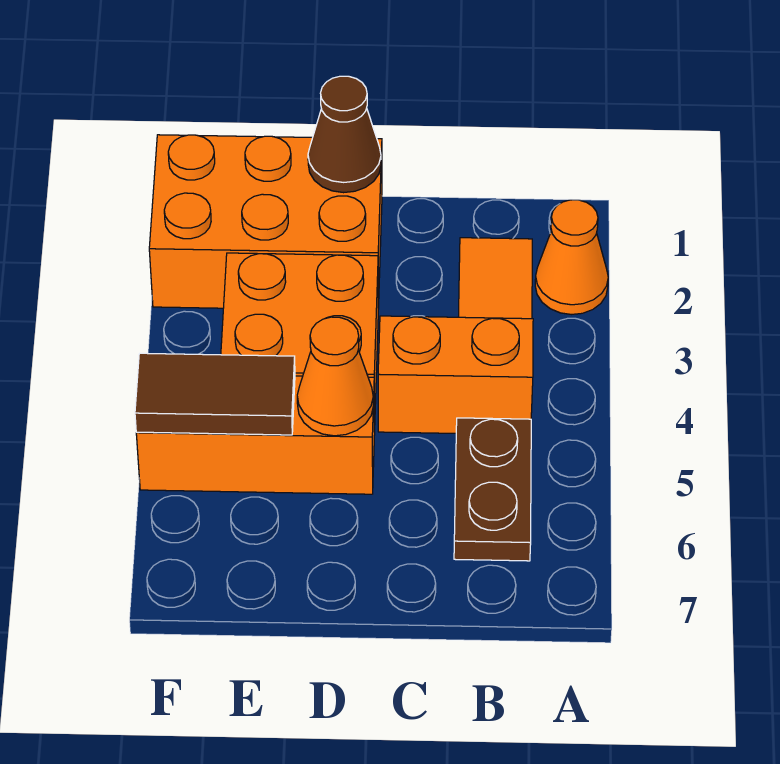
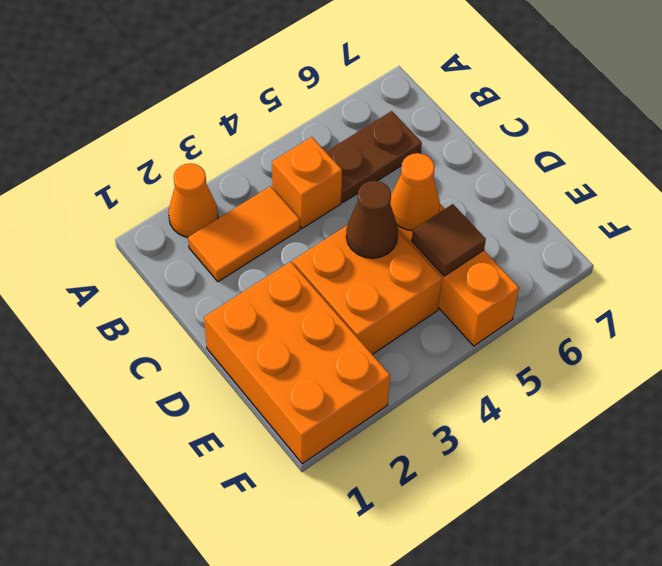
orange brick B4:C4 level 1 -> orange brick B4 level 1
brown cone D1 level 2 -> brown cone D4 level 2
brown tile E5:F5 level 2 -> brown tile E5 level 2

